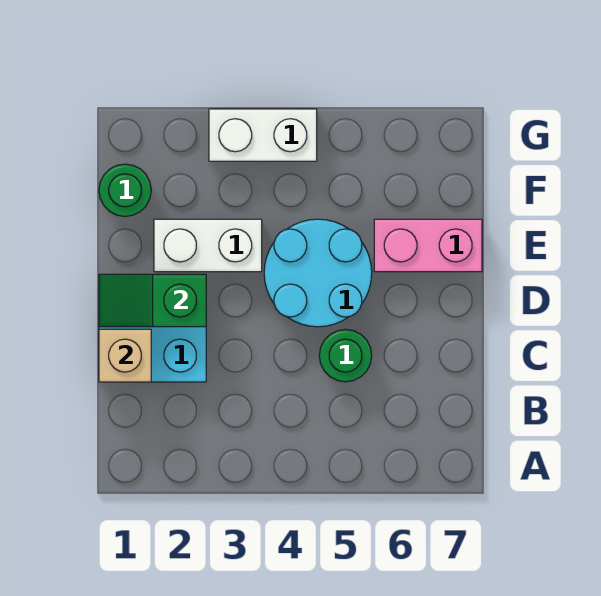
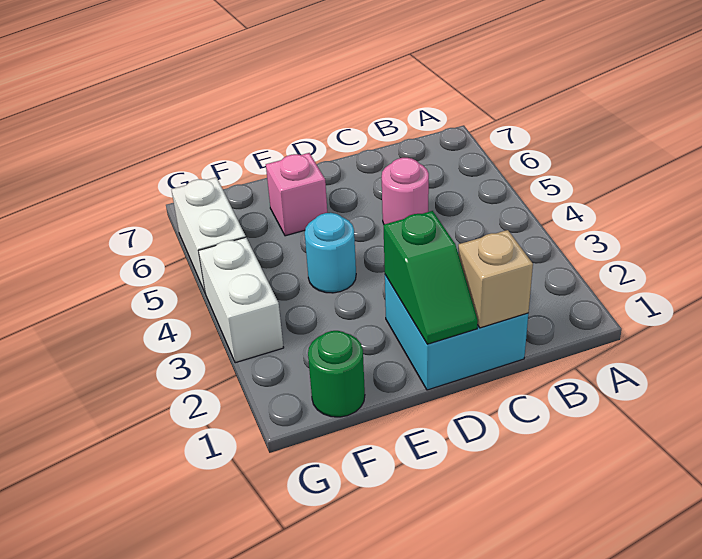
green round brick C5 level 1 -> pink round brick C5 level 1
cyan round brick D4:E5 level 1 -> cyan round brick E4 level 1
white brick E2:E3 level 1 -> white brick G5:G6 level 1
pink brick E6:E7 level 1 -> pink brick E6 level 1

